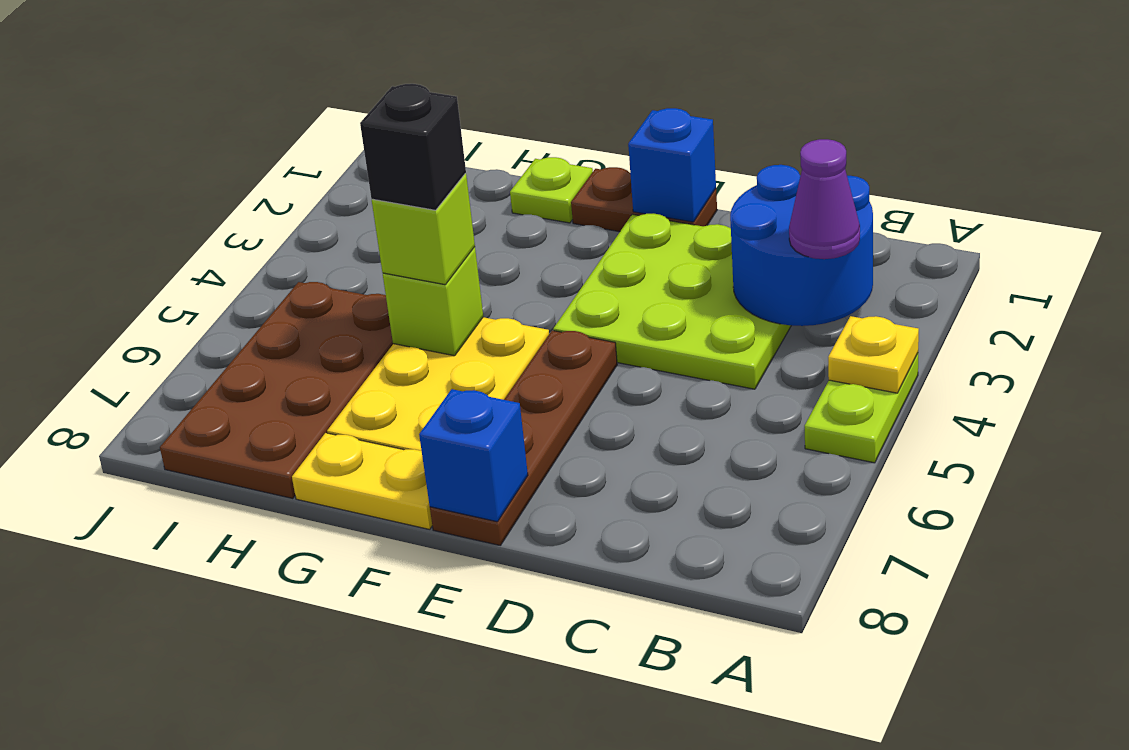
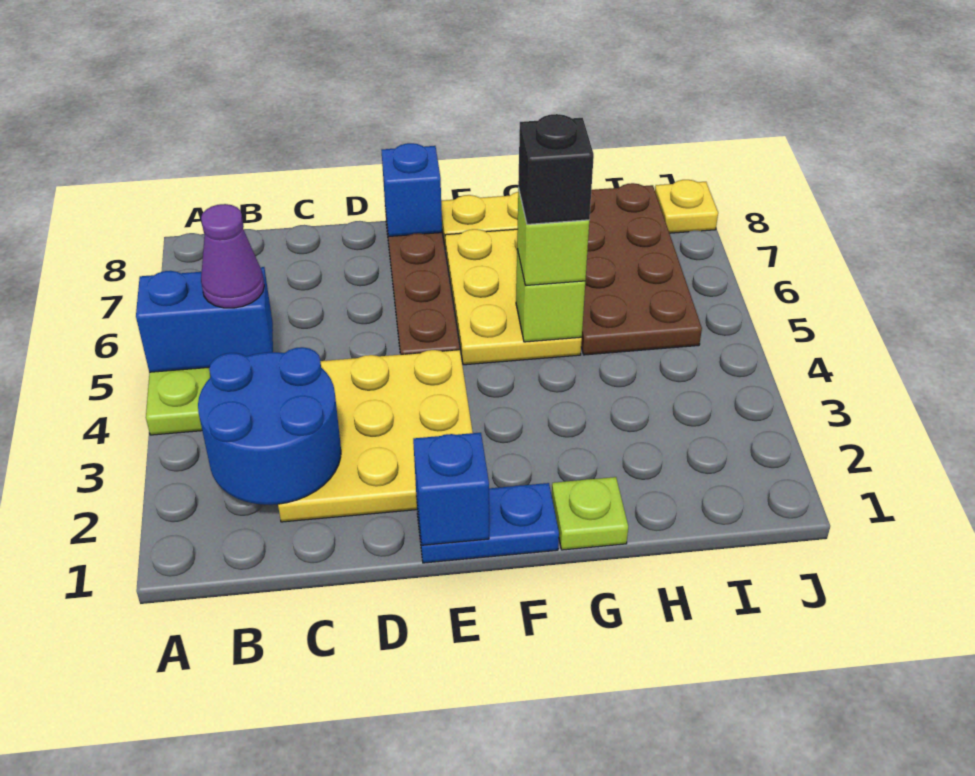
yellow plate A4 level 2 -> yellow plate J8 level 1
none -> blue brick A5:B5 level 2
purple cone B3 level 3 -> purple cone B5 level 3
lime plate C2:E4 level 1 -> yellow plate C2:E4 level 1
brown plate E1:F1 level 1 -> blue plate E1:F1 level 1

